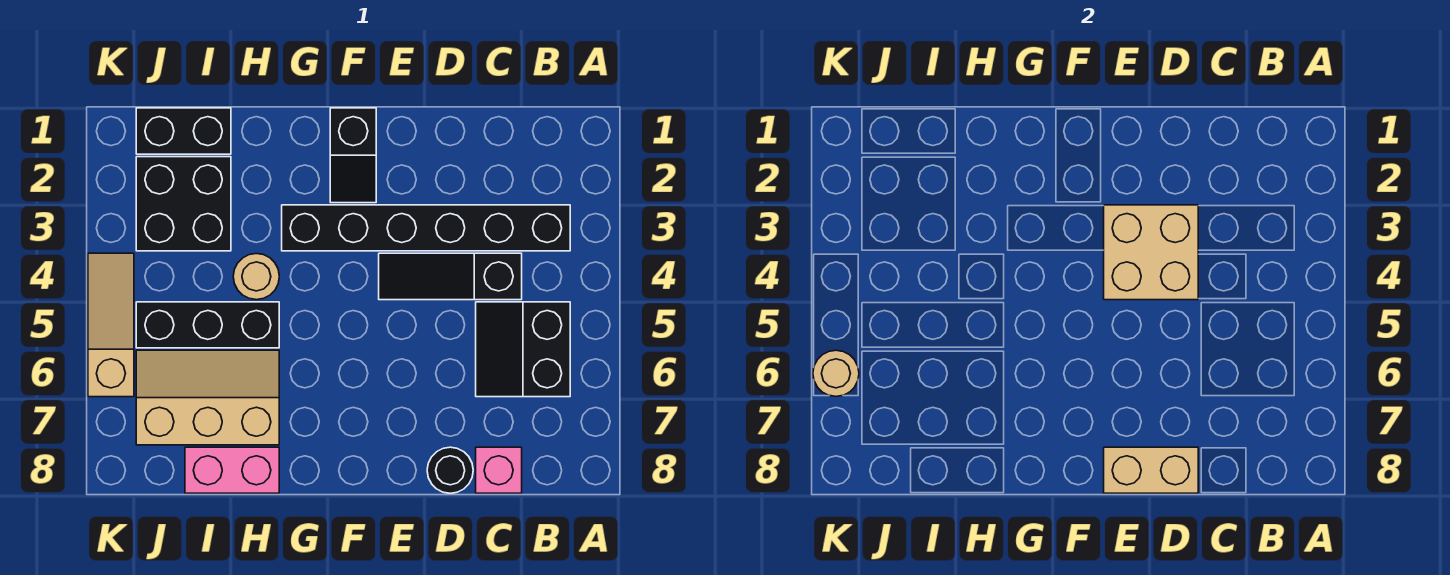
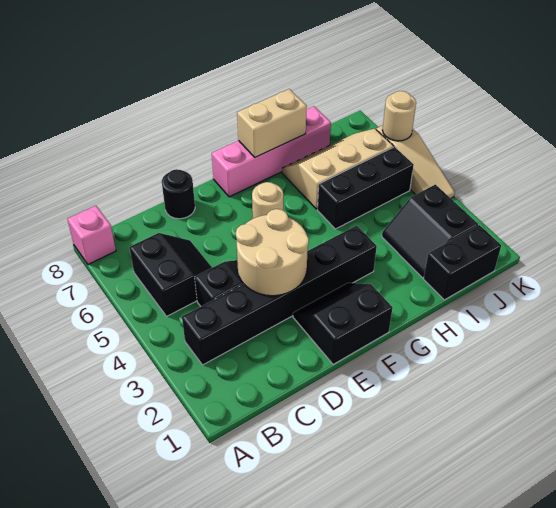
pink brick C8 level 1 -> pink brick A8 level 1
tan brick D3:E4 level 2 -> tan round brick D3:E4 level 2
tan brick D8:E8 level 2 -> tan brick G8:H8 level 2
black slope F1:F2 level 1 top 1 -> black slope E1:F2 level 1 top 1
tan round brick H4 level 1 -> tan round brick F6 level 1
tan slope H6:J7 level 1 top 7 -> tan slope H6:J7 level 1 top 6
pink brick H8:I8 level 1 -> pink brick F8:I8 level 1
black brick I2:J3 level 1 -> black slope I2:J3 level 1 top J

